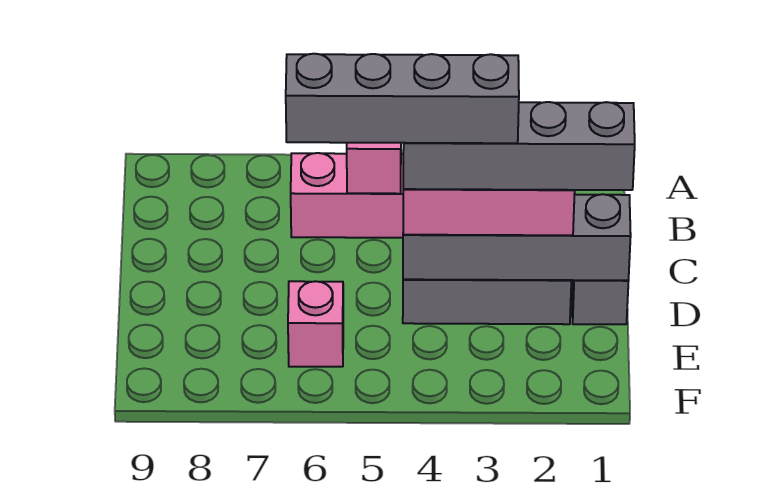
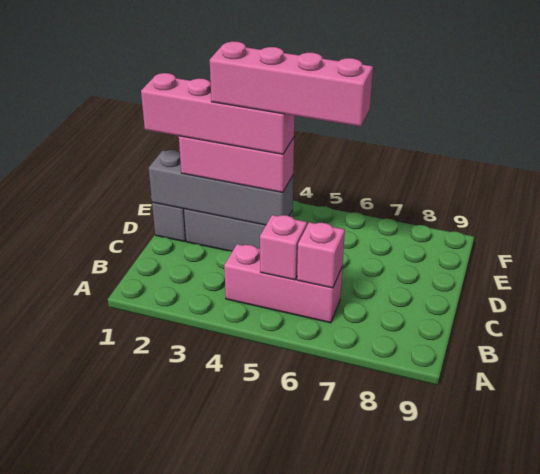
grey brick D1:D4 level 4 -> pink brick D1:D4 level 4
grey brick D3:D6 level 5 -> pink brick D3:D6 level 5
pink brick E6 level 1 -> pink brick B6 level 2

